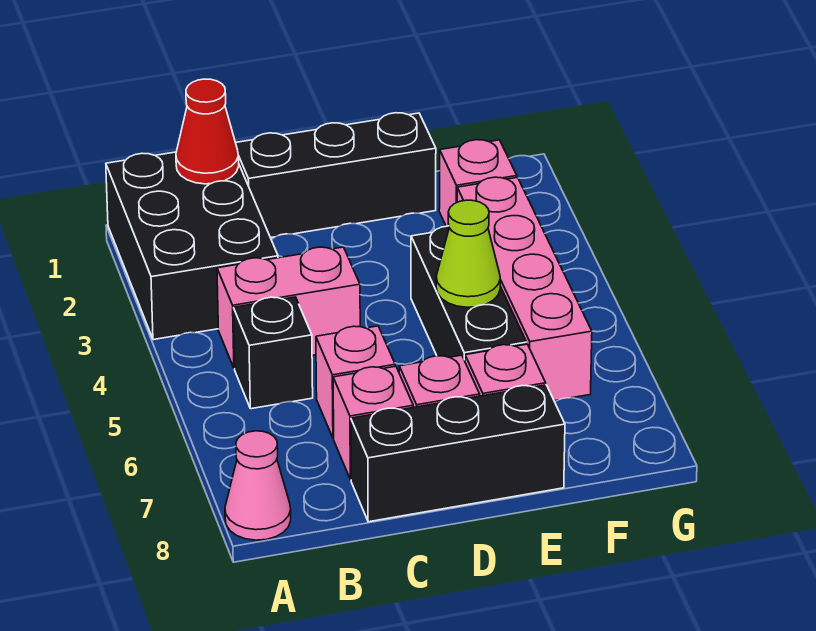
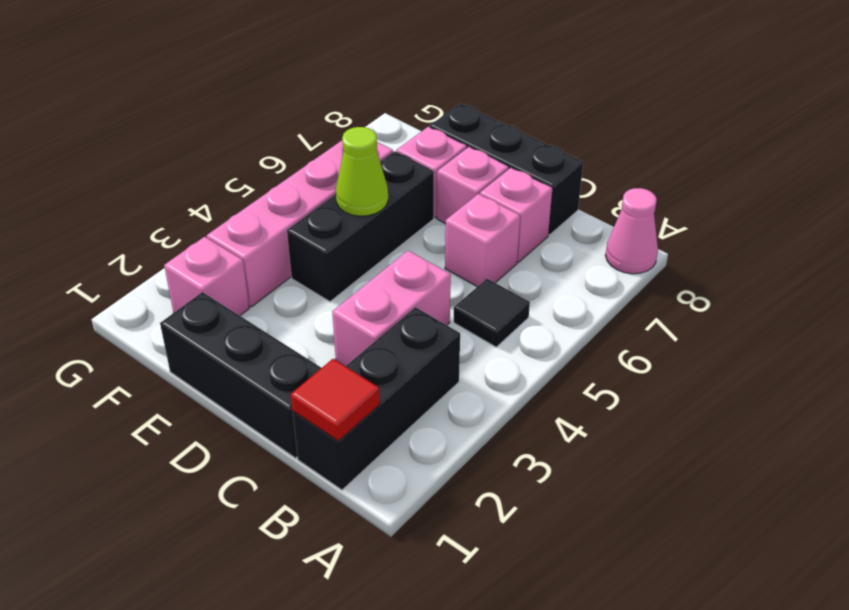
black brick A1:B3 level 1 -> black brick B1:B3 level 1
red cone B1 level 2 -> red tile B1 level 2
pink brick B4:C4 level 1 -> pink brick C3:C4 level 1
black brick B5 level 1 -> black tile B5 level 1

